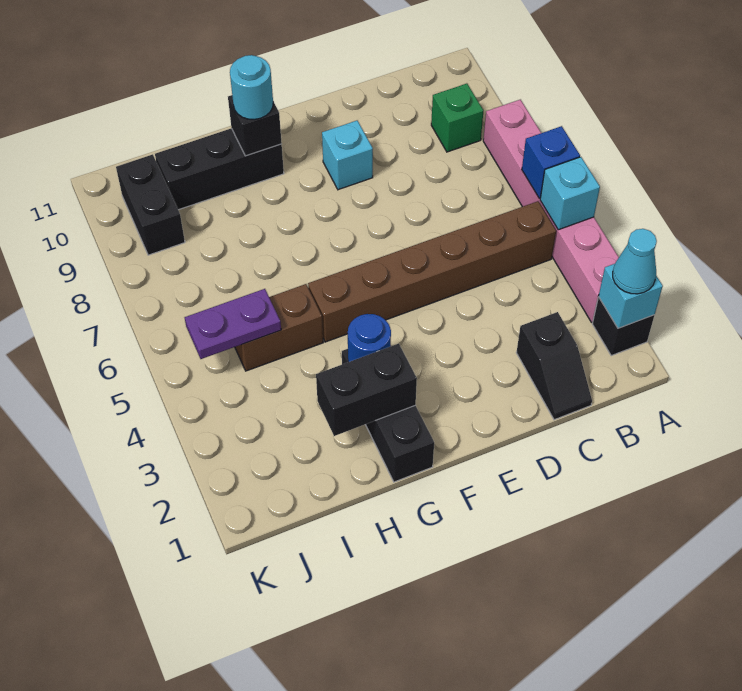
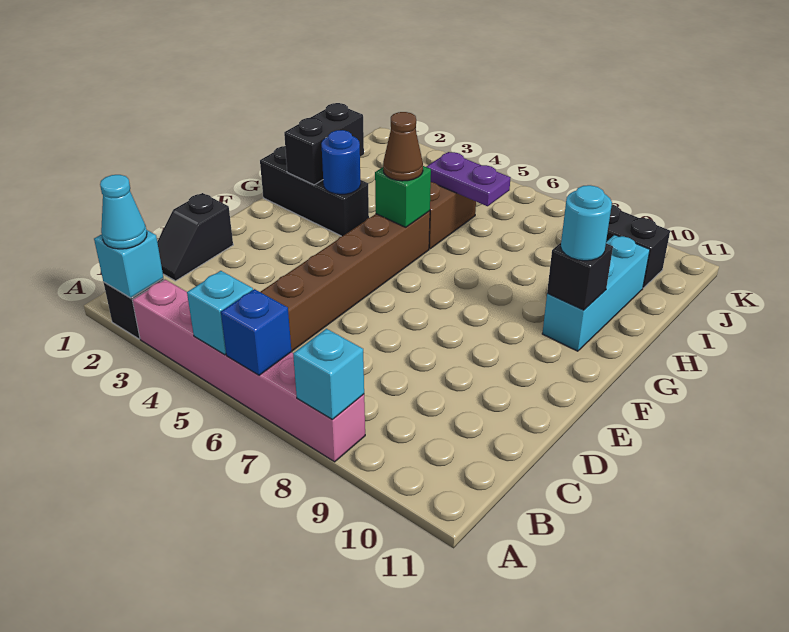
green brick B9 level 1 -> green brick G5 level 2
black slope C1:C2 level 1 top 2 -> black slope C1:D1 level 1 top D
cyan brick E9 level 1 -> cyan brick A8 level 2
none -> brown cone G5 level 3
black brick G10:I10 level 1 -> cyan brick G10:I10 level 1
purple plate I5:J5 level 2 -> purple plate I5:I6 level 2

